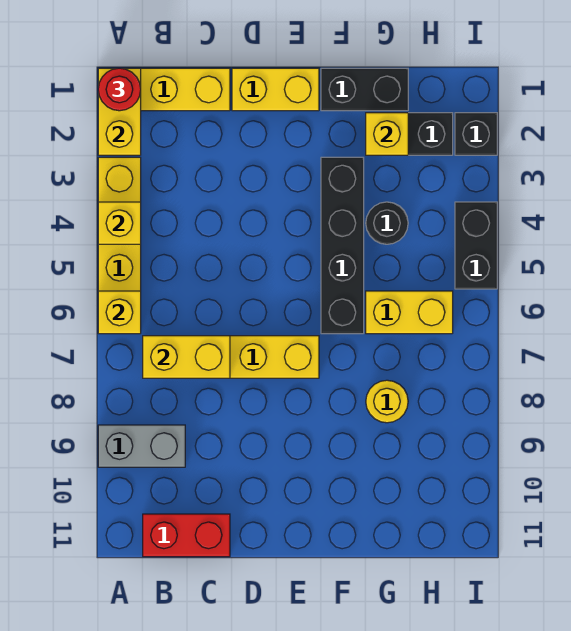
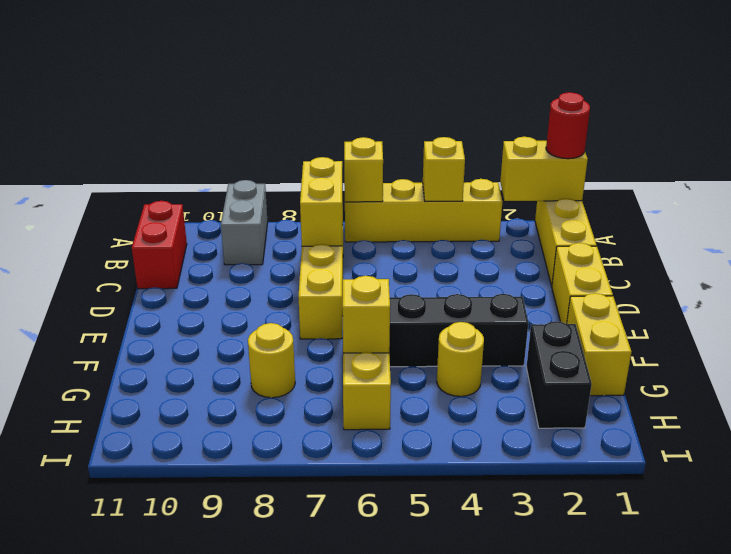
black brick F1:G1 level 1 -> yellow brick F1:G1 level 1
yellow brick G2 level 2 -> yellow brick G6 level 2
black round brick G4 level 1 -> yellow round brick G4 level 1
black brick I2 level 1 -> none
black brick I4:I5 level 1 -> none

